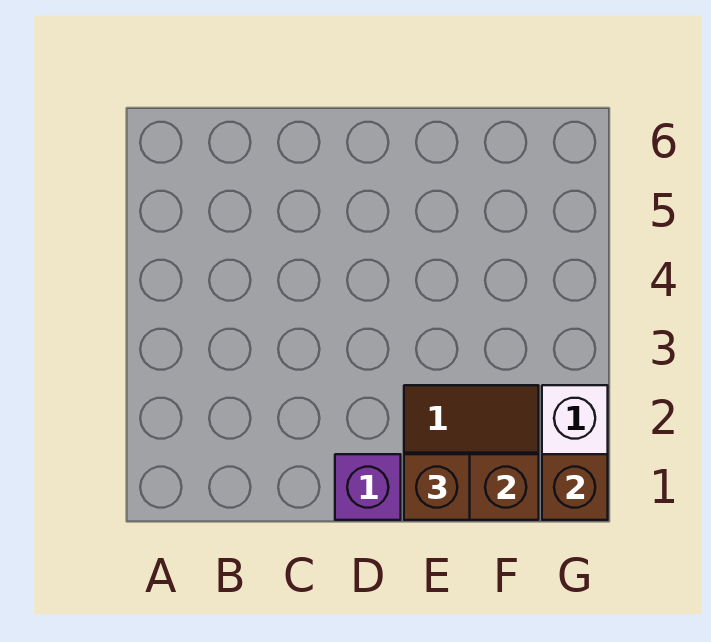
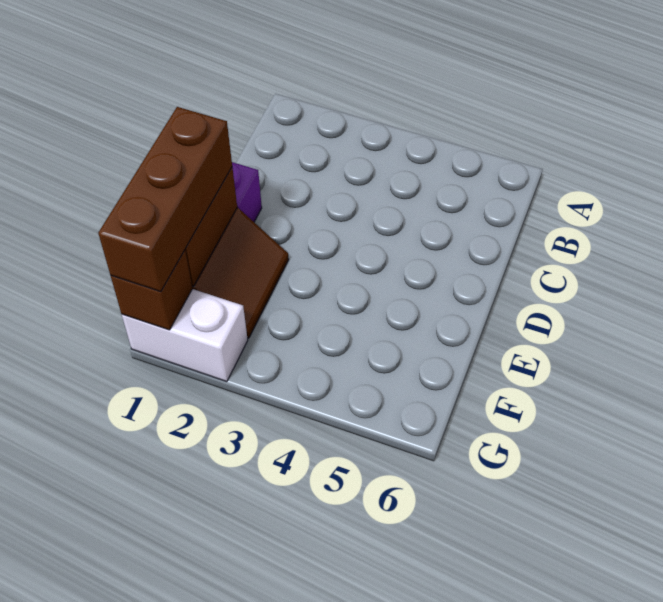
brown brick E1 level 3 -> brown brick E1:G1 level 3

